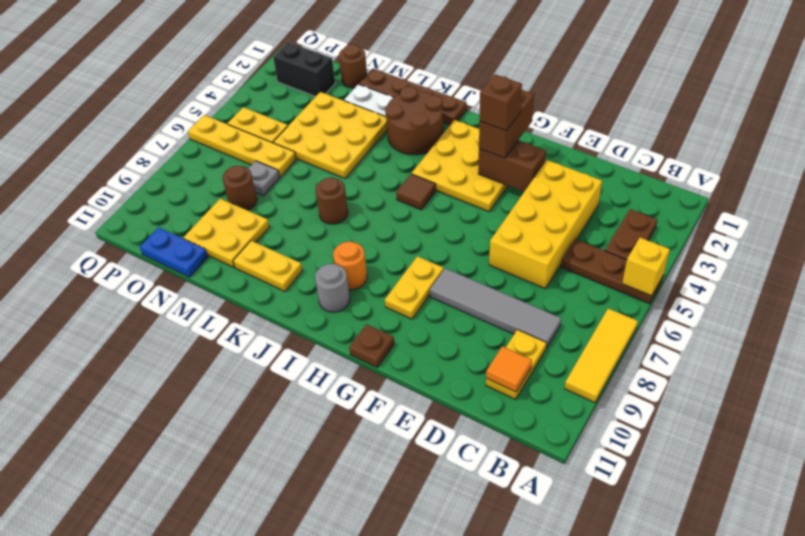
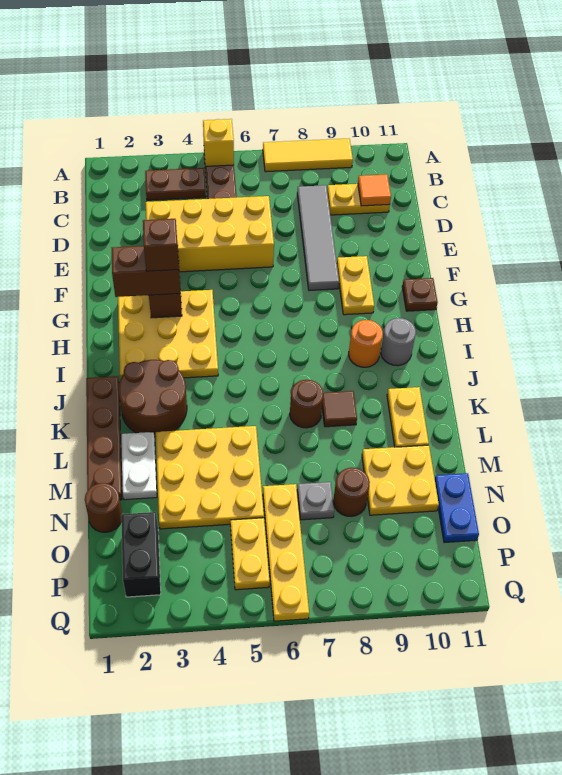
yellow plate G8:G9 level 1 -> yellow plate F9:G9 level 1
brown tile I5 level 1 -> brown tile K8 level 1

